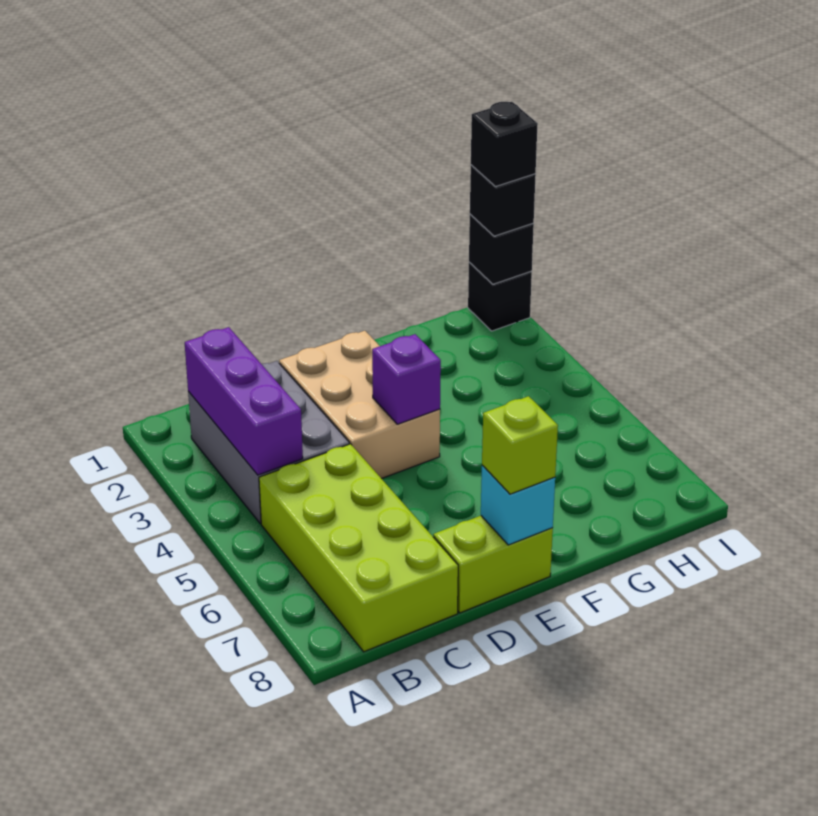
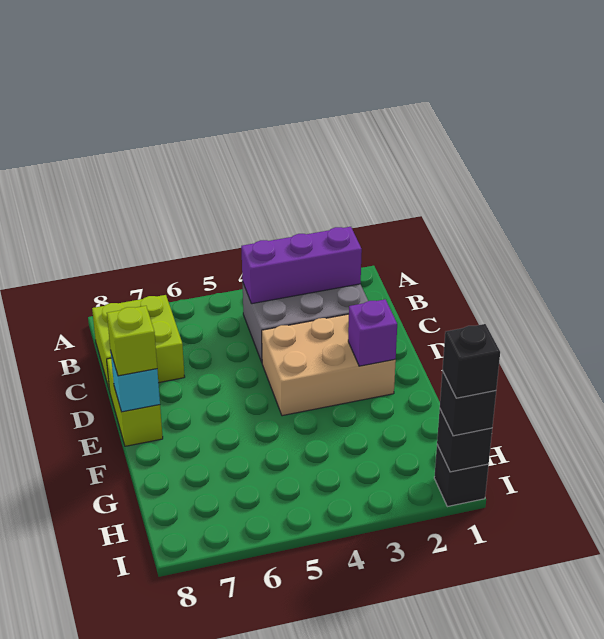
lime brick B5:C8 level 1 -> lime brick B7:C8 level 1
purple brick E4 level 2 -> purple brick E2 level 2

